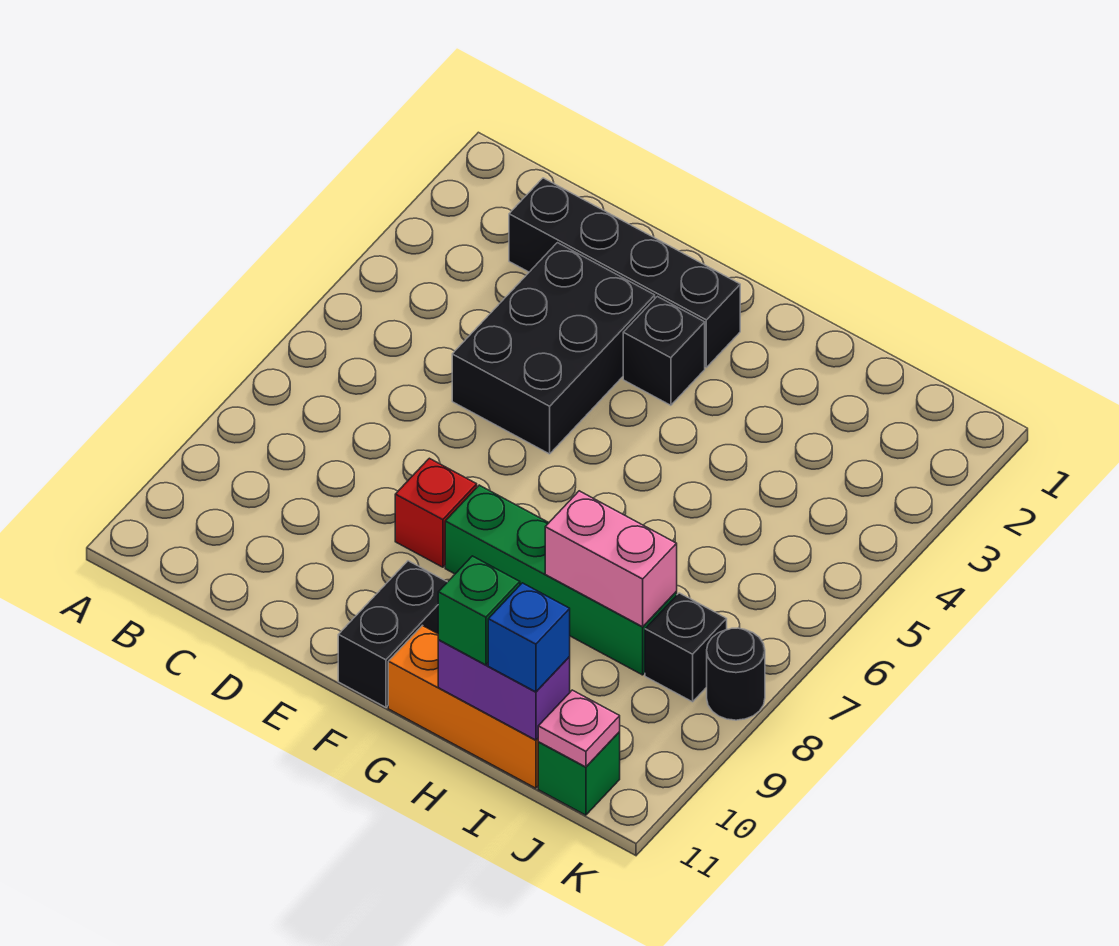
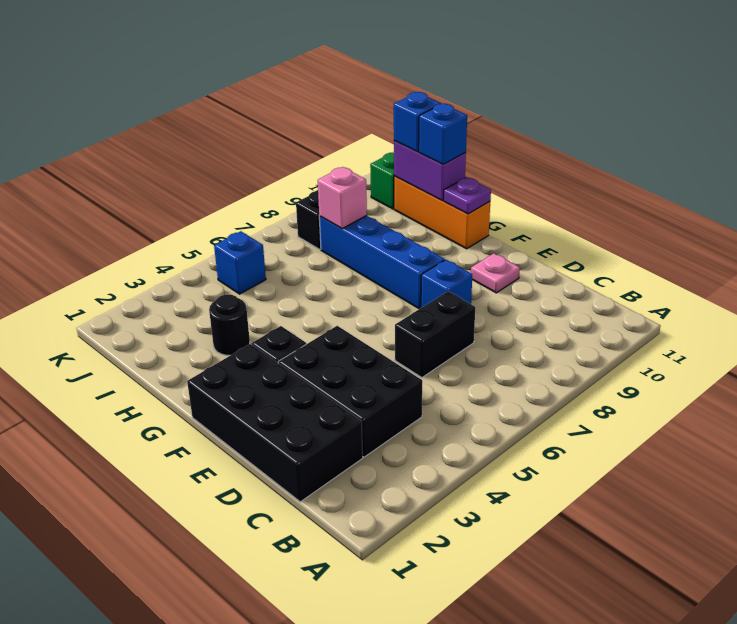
black brick C2:F2 level 1 -> black brick C1:F2 level 1
black brick D3:E5 level 1 -> black brick C3:E4 level 1
red brick E8 level 1 -> blue brick E8 level 1
green brick F8:I8 level 1 -> blue brick F8:I8 level 1
black brick F10:F11 level 1 -> black brick D6:D7 level 1
none -> purple plate G11 level 2
pink brick H8:I8 level 2 -> pink brick I8 level 2
green brick H11 level 3 -> blue brick H11 level 3
none -> blue brick J5 level 1
pink plate J11 level 2 -> pink plate E10 level 1
black round brick K8 level 1 -> black round brick H3 level 1

